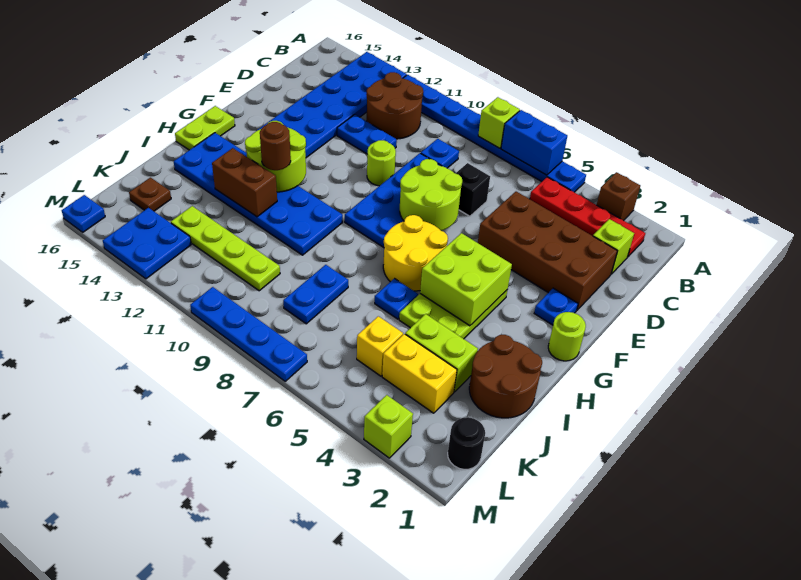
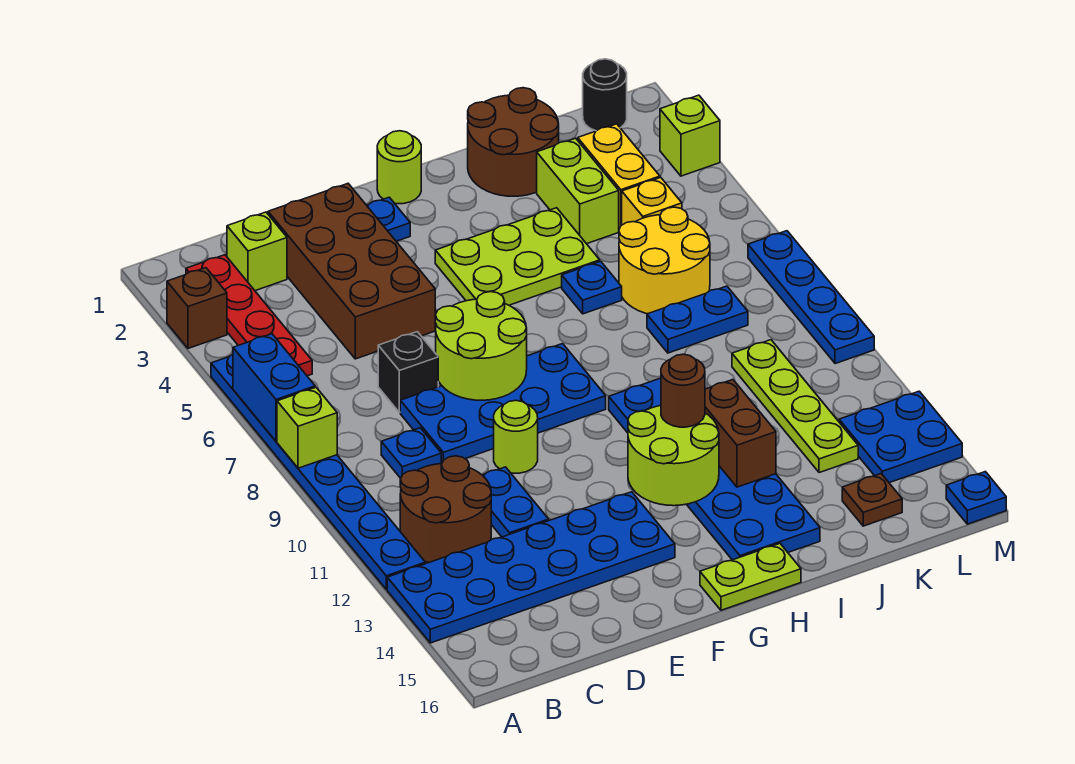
lime brick G4:H5 level 2 -> none
yellow round brick G6:H7 level 1 -> yellow round brick J6:K7 level 1

